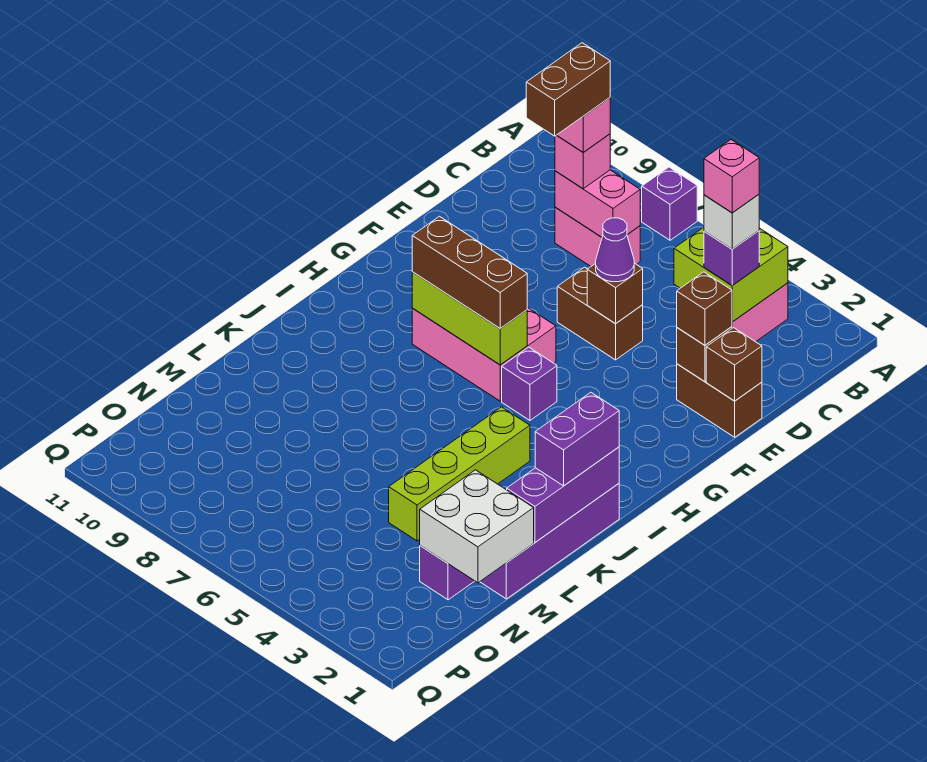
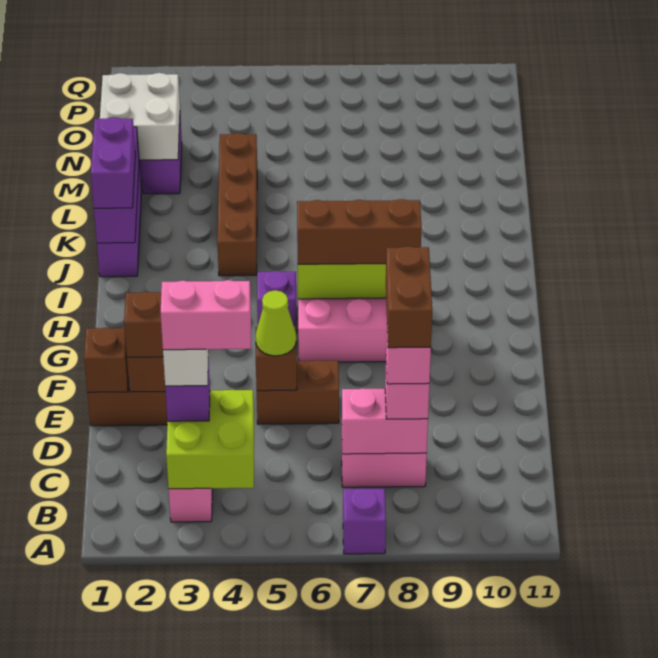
pink brick C3 level 5 -> pink brick C3:C4 level 5
purple cone E5 level 3 -> lime cone E5 level 3
lime brick J4:M4 level 1 -> brown brick J4:M4 level 1

